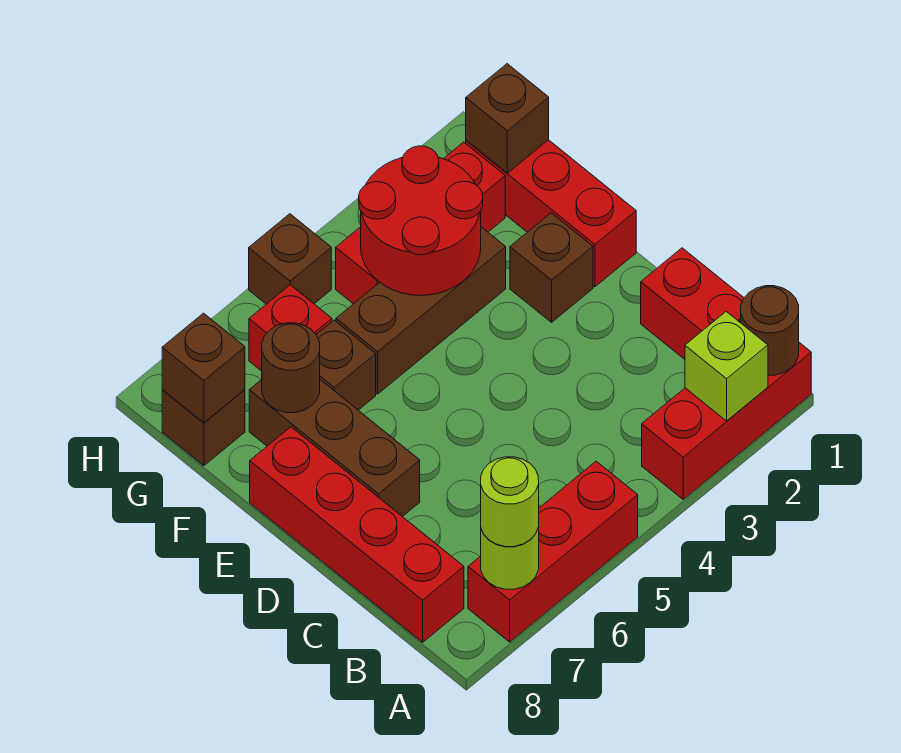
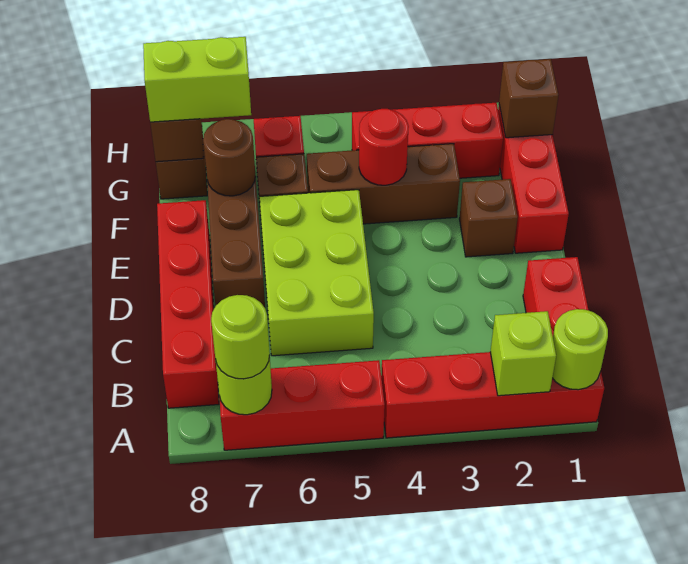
red brick A1:A3 level 1 -> red brick A1:A4 level 1
brown round brick A1 level 2 -> lime round brick A1 level 2
none -> lime brick C5:E6 level 1
red round brick F3:G4 level 2 -> red round brick F4 level 2
none -> lime brick G7:G8 level 3
brown brick H5 level 1 -> none

